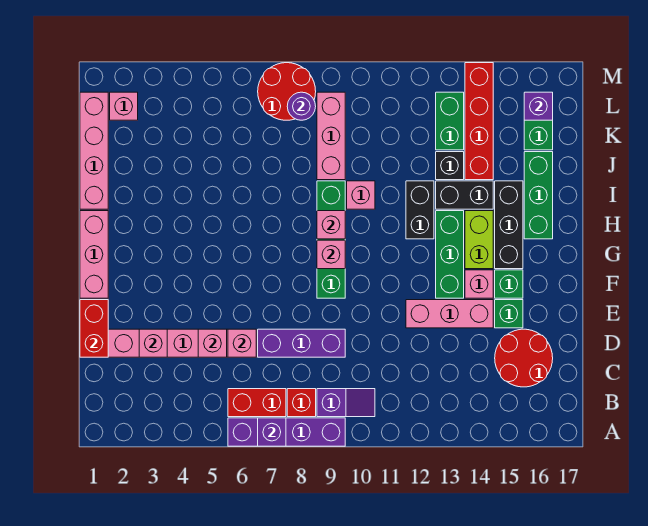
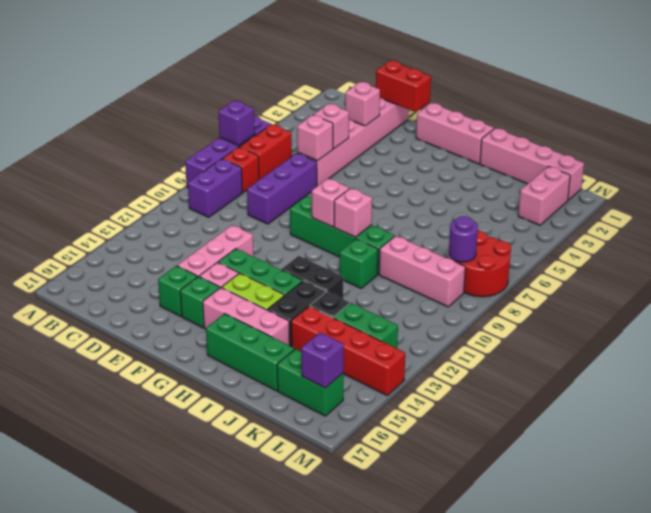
purple slope B9:B10 level 1 top 9 -> purple brick B9:B10 level 1
red round brick C15:D16 level 1 -> none
black brick G15:I15 level 1 -> pink brick G15:I15 level 1
pink brick I10 level 1 -> green brick I10 level 1
pink brick L2 level 1 -> pink brick L2:L3 level 1

